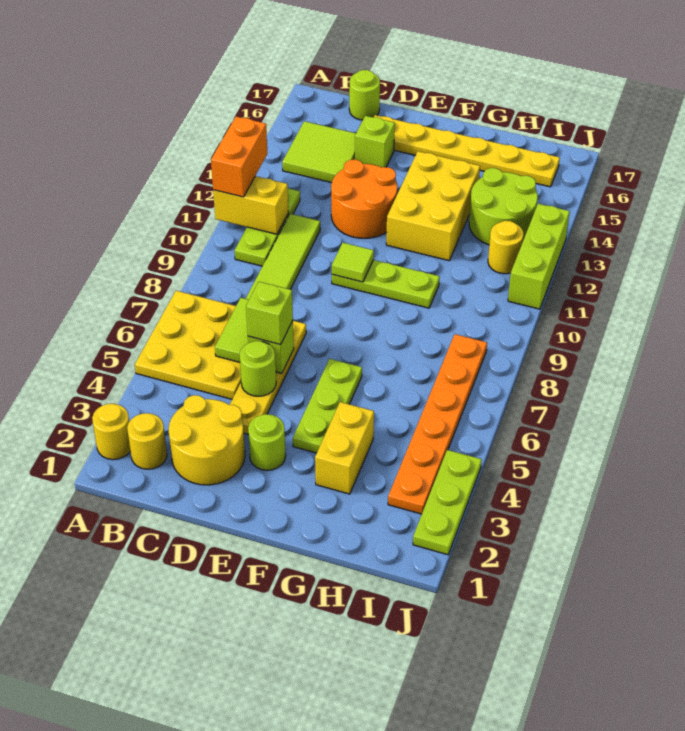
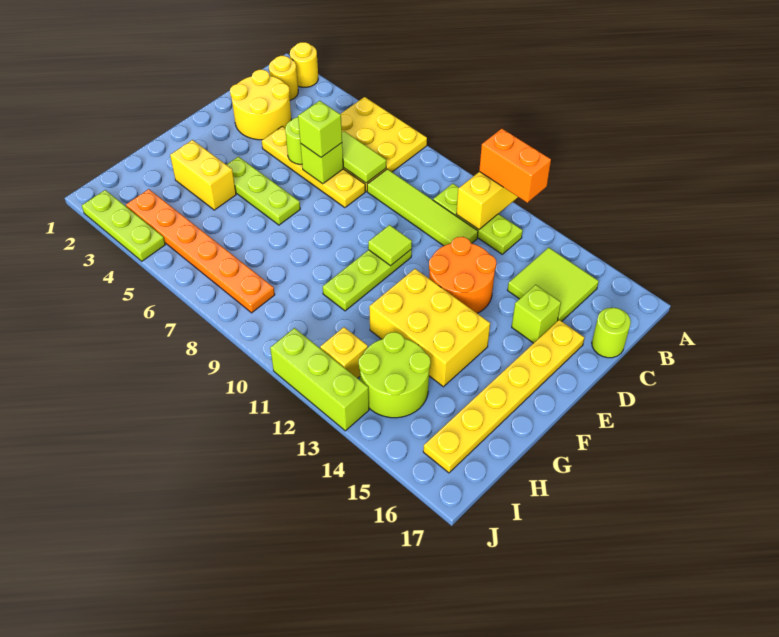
lime round brick E3 level 1 -> none
yellow round brick I12 level 1 -> yellow brick I12 level 1

